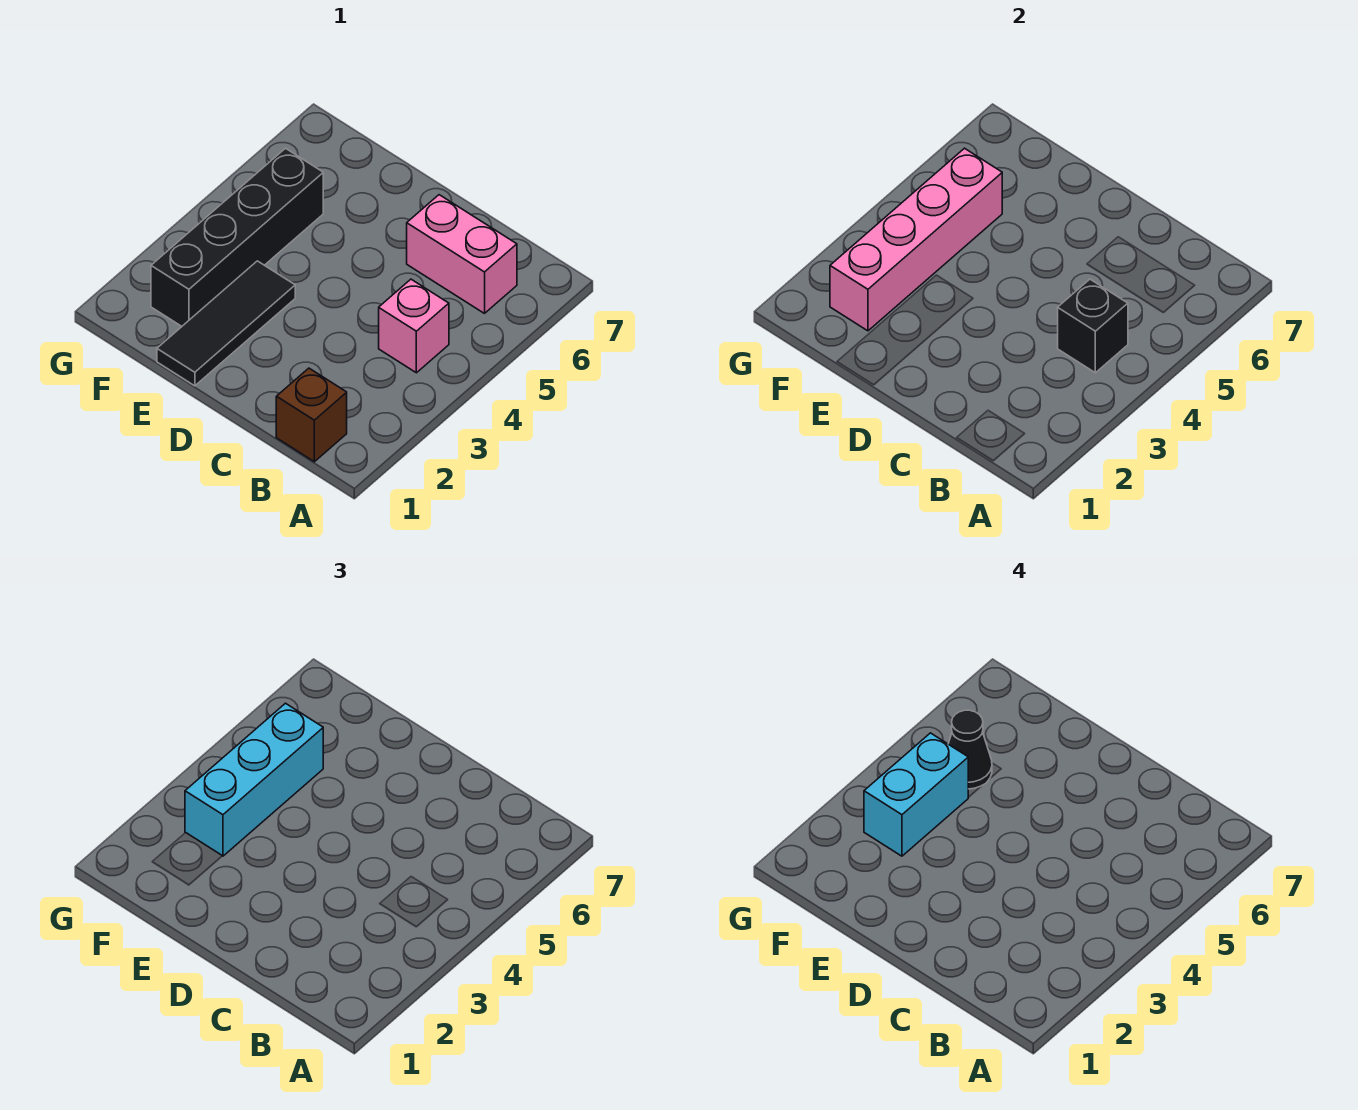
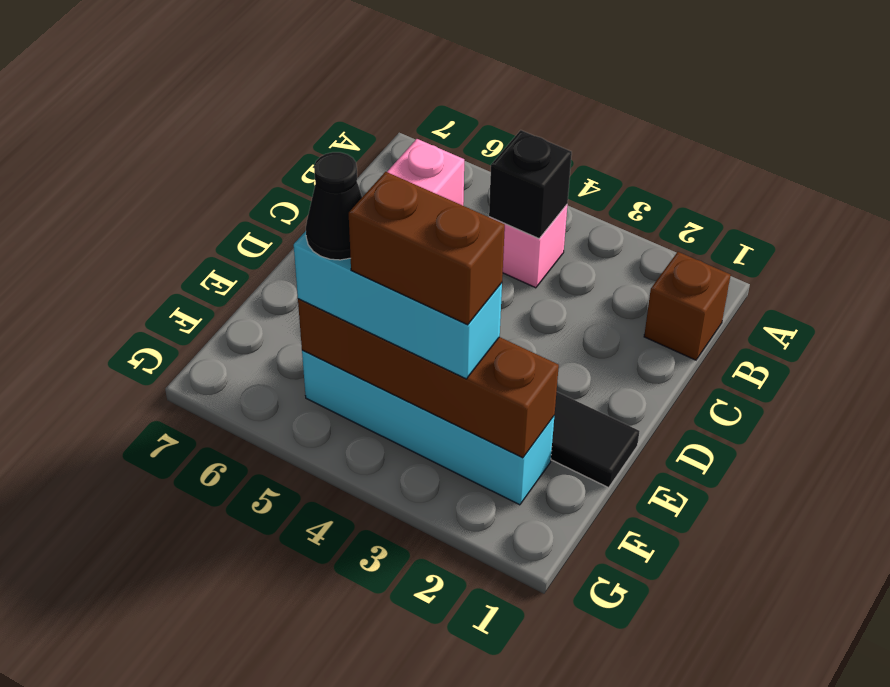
black brick F2:F5 level 1 -> cyan brick F2:F5 level 1
pink brick F2:F5 level 2 -> brown brick F2:F5 level 2
cyan brick F3:F4 level 4 -> brown brick F3:F4 level 4

